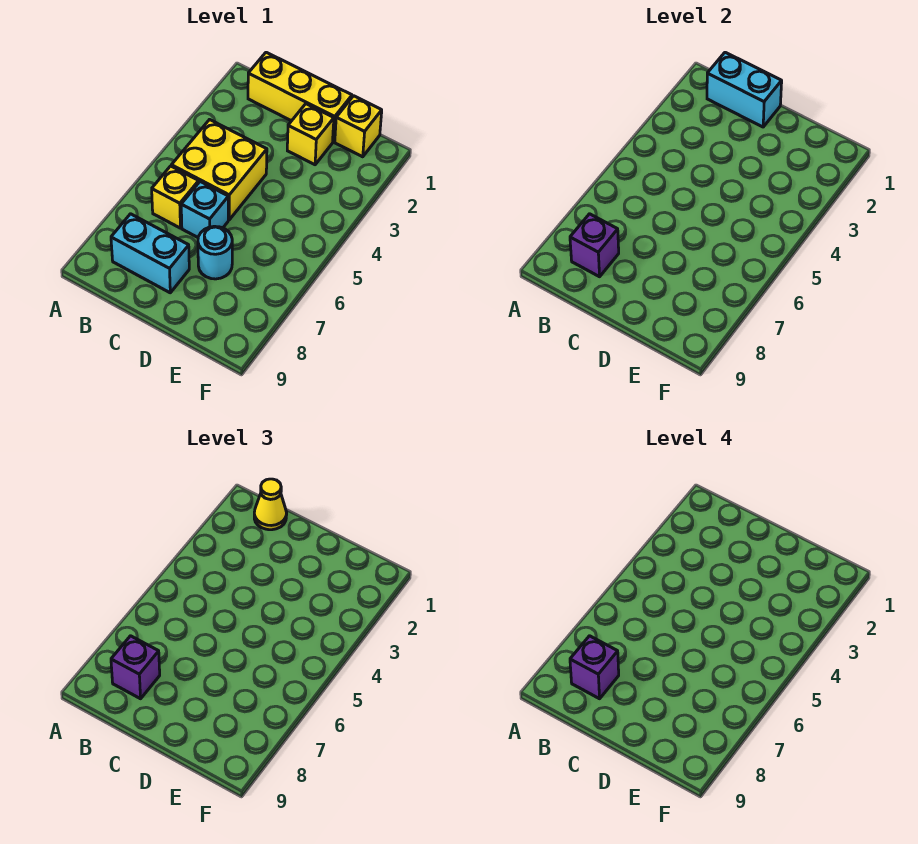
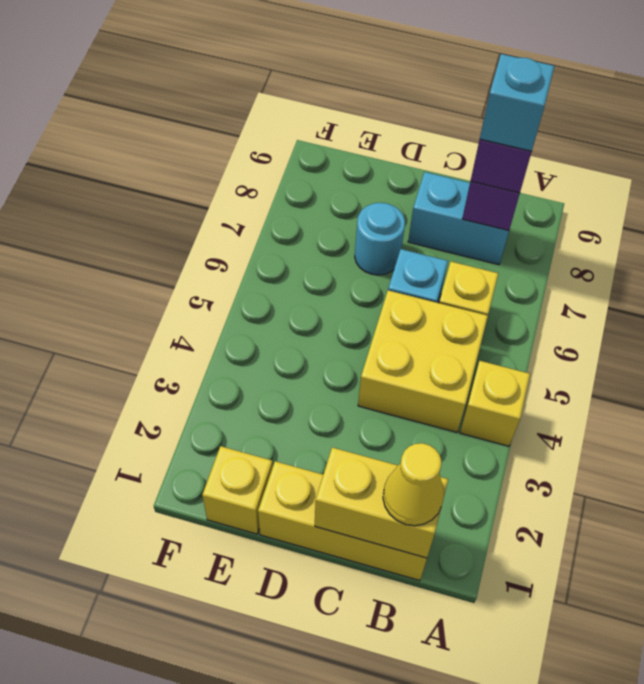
cyan brick B1:C1 level 2 -> yellow brick B1:C1 level 2
purple brick B8 level 4 -> cyan brick B8 level 4
yellow brick D2 level 1 -> yellow brick A4 level 1

